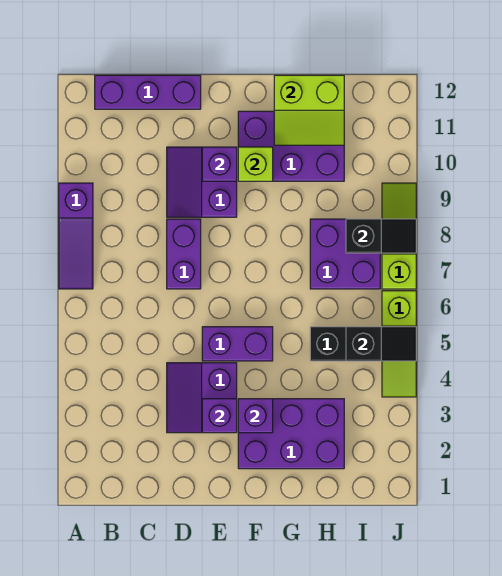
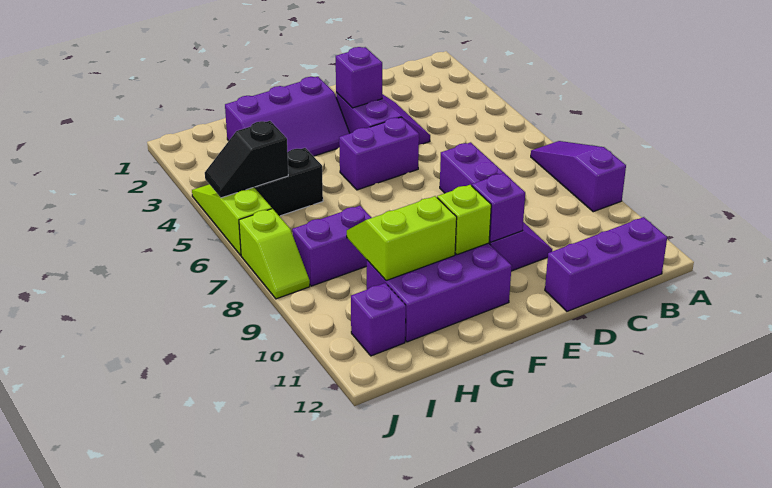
purple brick F2:H3 level 1 -> purple slope F2:H3 level 1 top 2
purple brick F3 level 2 -> purple brick I11 level 1
lime slope G11:H12 level 2 top 12 -> lime slope G9:H10 level 2 top 10
purple brick H7:I8 level 1 -> purple brick H8:I8 level 1
black slope I8:J8 level 2 top I -> none
lime slope J7:J9 level 1 top 7 -> lime slope J7:J8 level 1 top 7

